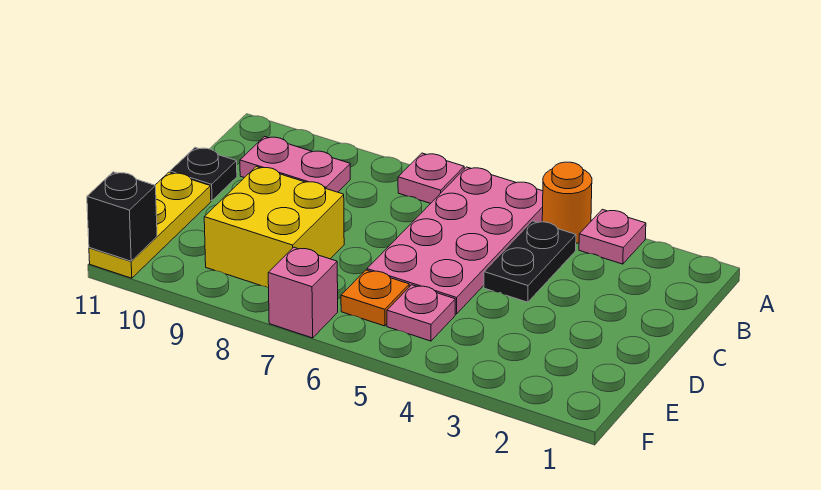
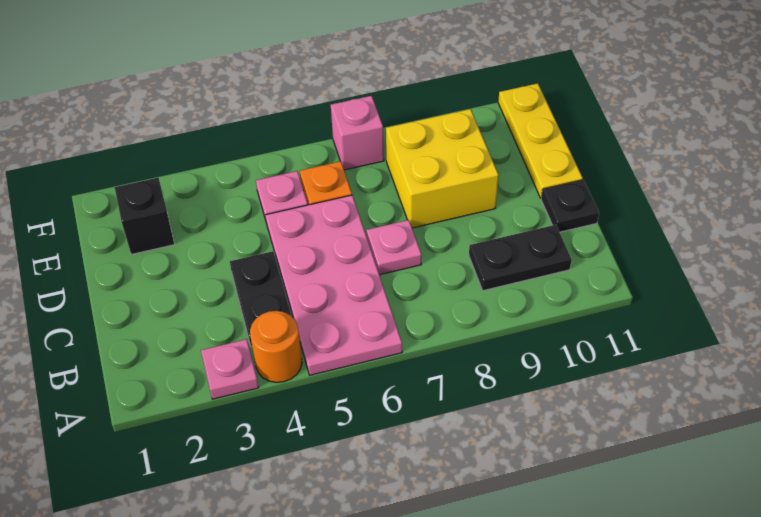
pink plate A7 level 1 -> pink plate C7 level 1
pink plate B9:B10 level 1 -> black plate B9:B10 level 1
black brick F11 level 2 -> black brick E2 level 1

